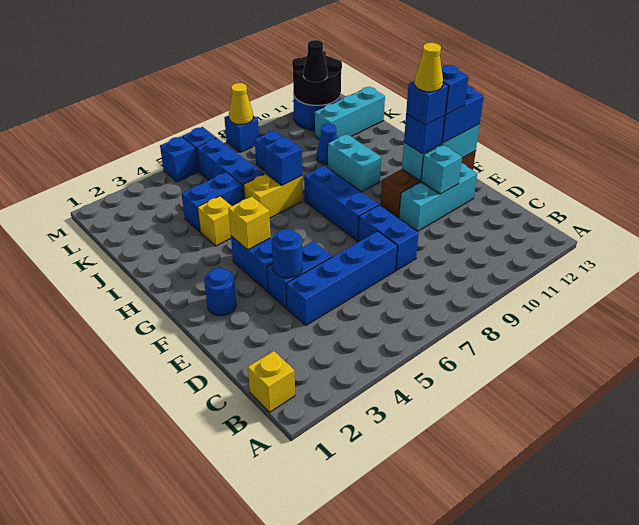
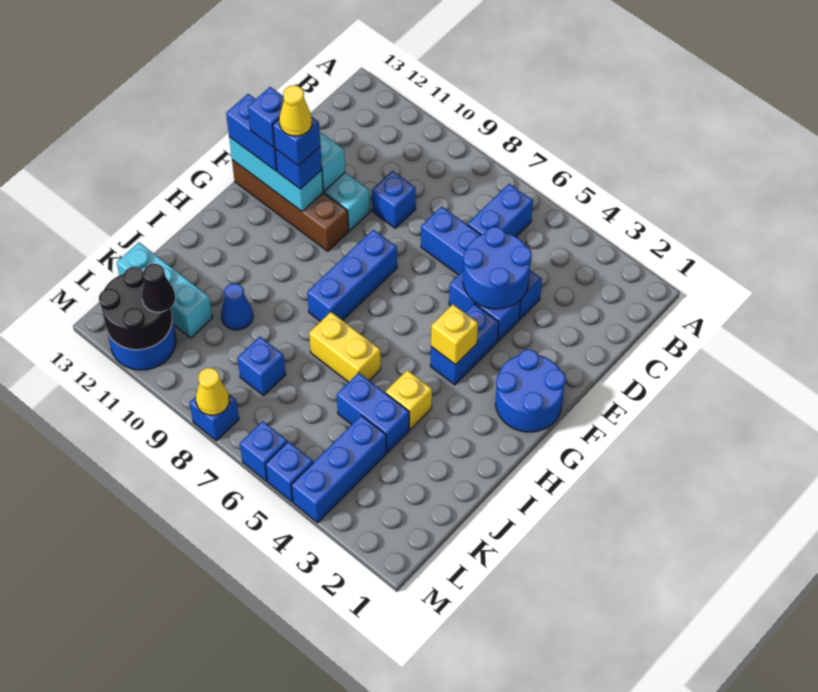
yellow brick B1 level 1 -> none
blue brick D8:E8 level 1 -> blue brick B6:C6 level 1
blue round brick E4 level 2 -> blue round brick D4:E5 level 2
blue round brick F2 level 1 -> blue round brick F1:G2 level 1
cyan brick H10:I10 level 1 -> none
blue brick I7 level 2 -> blue brick D9 level 1
blue brick J6:L6 level 1 -> blue brick K4:M4 level 1

